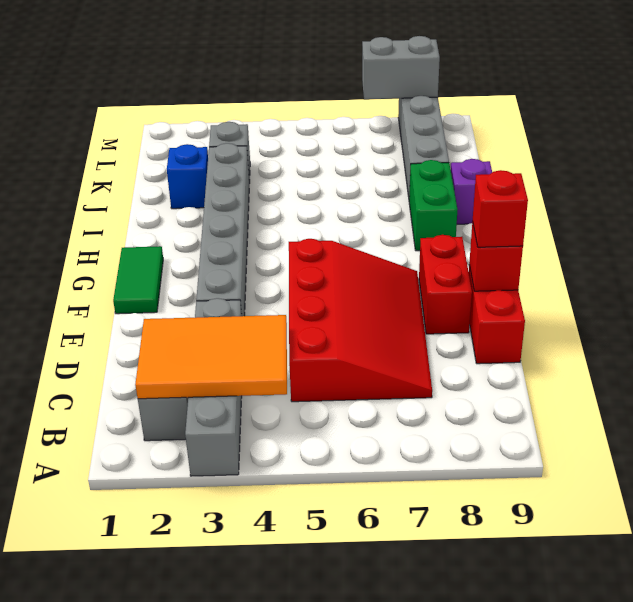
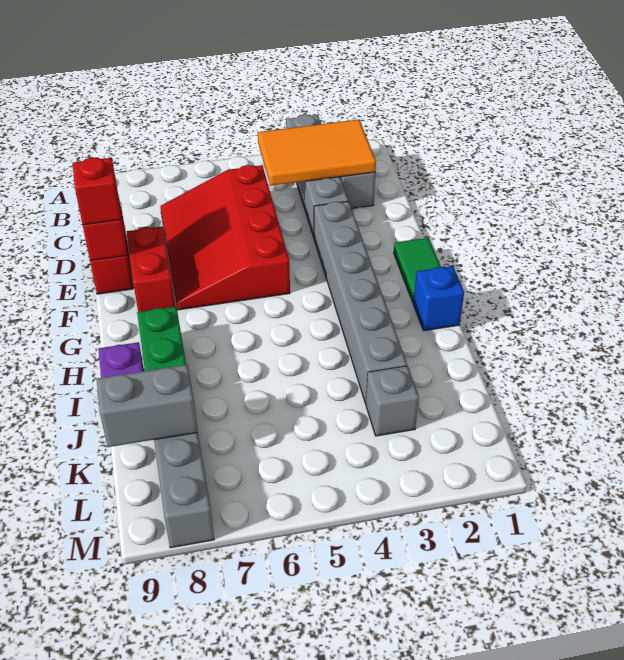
blue brick J2 level 1 -> blue brick H1 level 1
grey brick M7:M8 level 2 -> grey brick K8:K9 level 2

